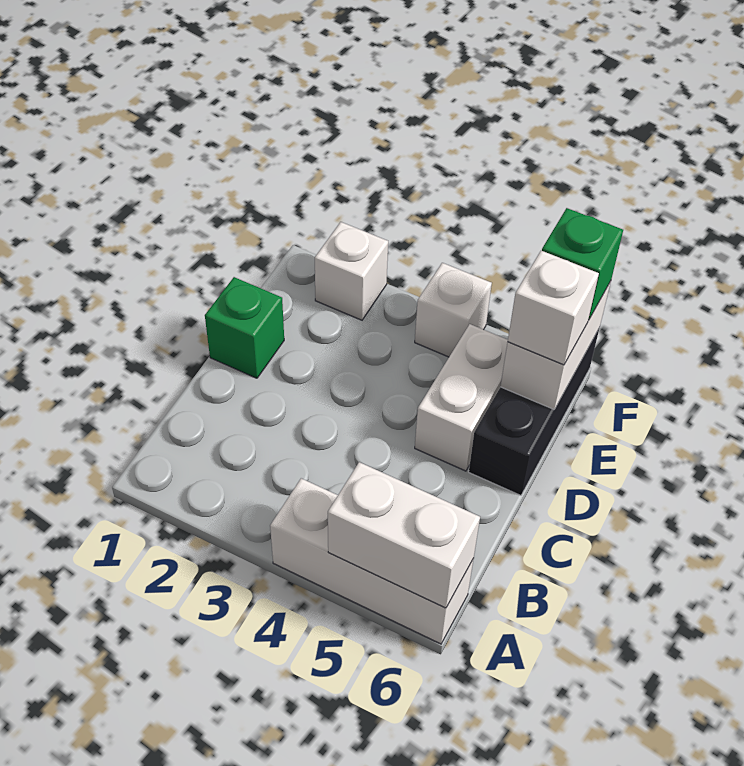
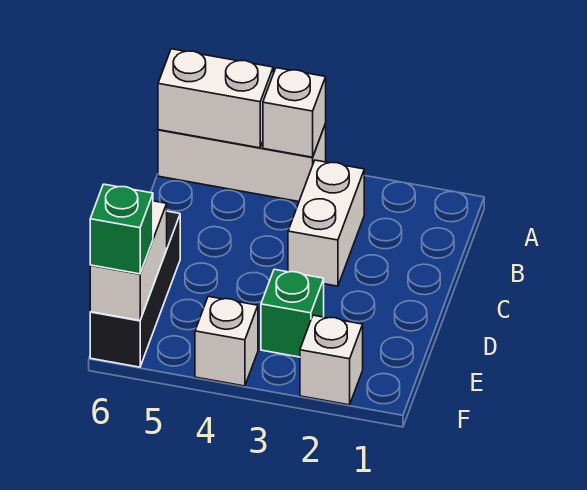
green brick D1 level 1 -> green brick E3 level 1
white brick D5:E5 level 1 -> white brick B3:C3 level 1
white brick E6 level 3 -> white brick A4 level 2

